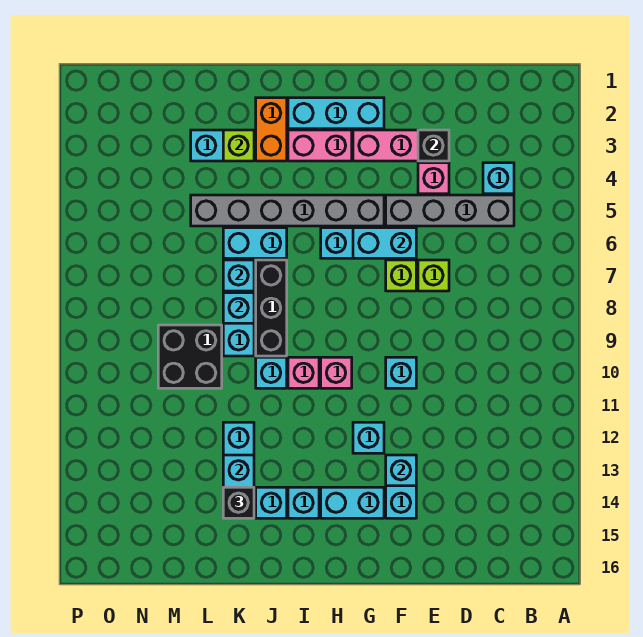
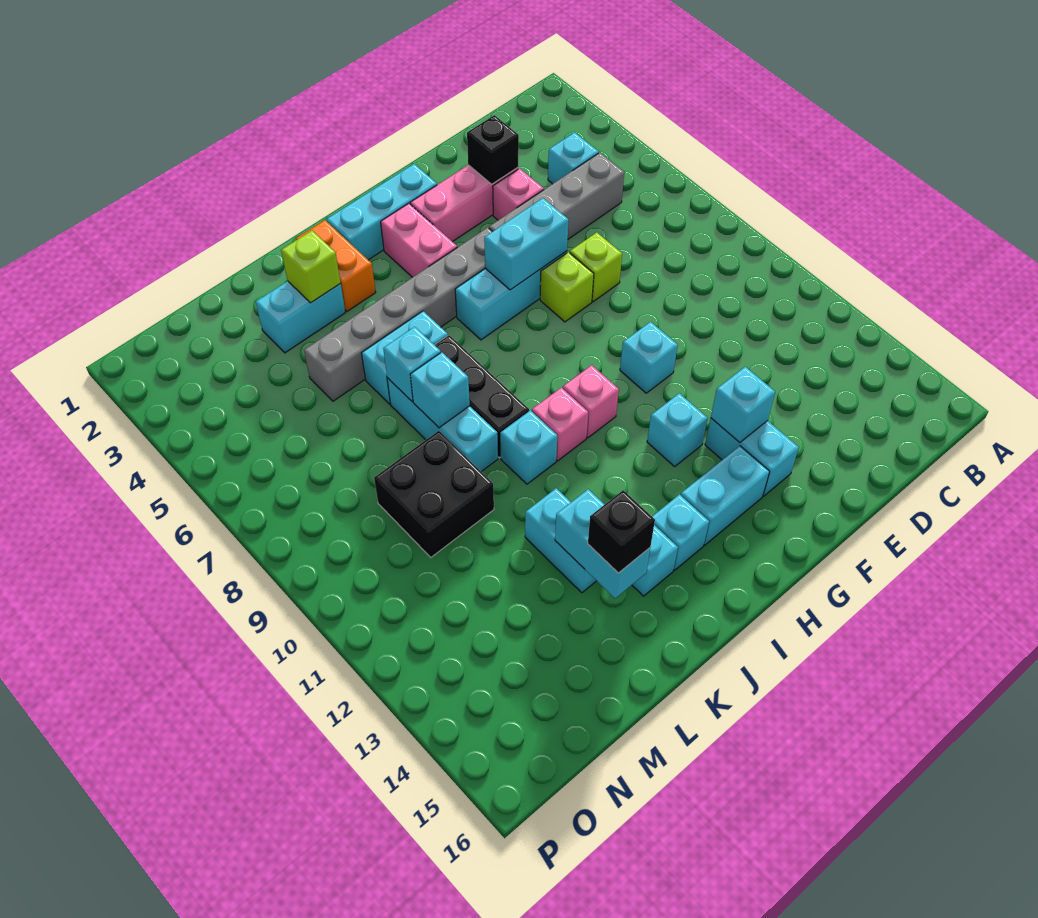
pink brick H3:I3 level 1 -> pink brick H3:H4 level 1

